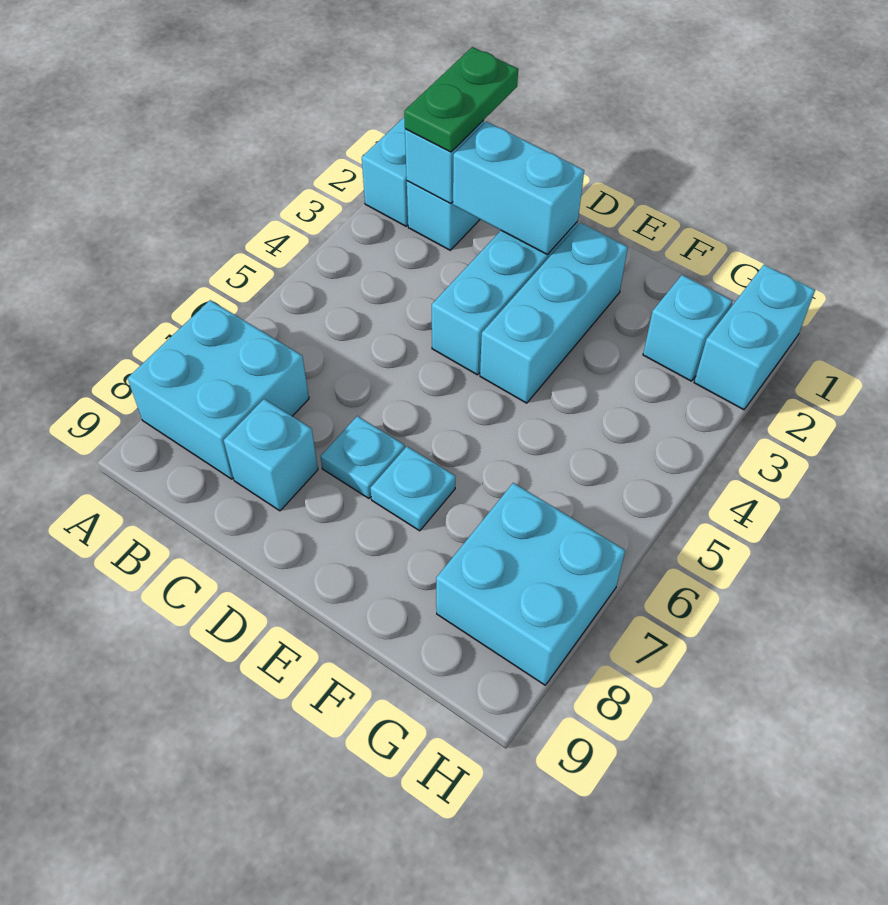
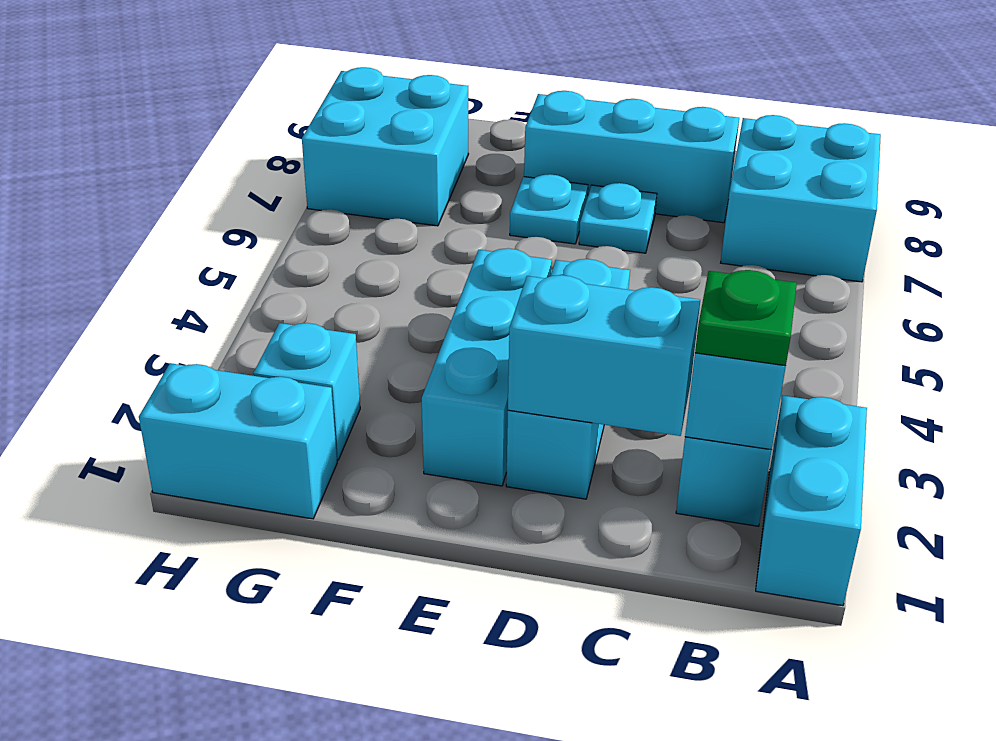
green plate B1:B2 level 3 -> green plate B2 level 3
cyan brick C8 level 1 -> cyan brick C8:E8 level 1
cyan brick H1:H2 level 1 -> cyan brick G1:H1 level 1

